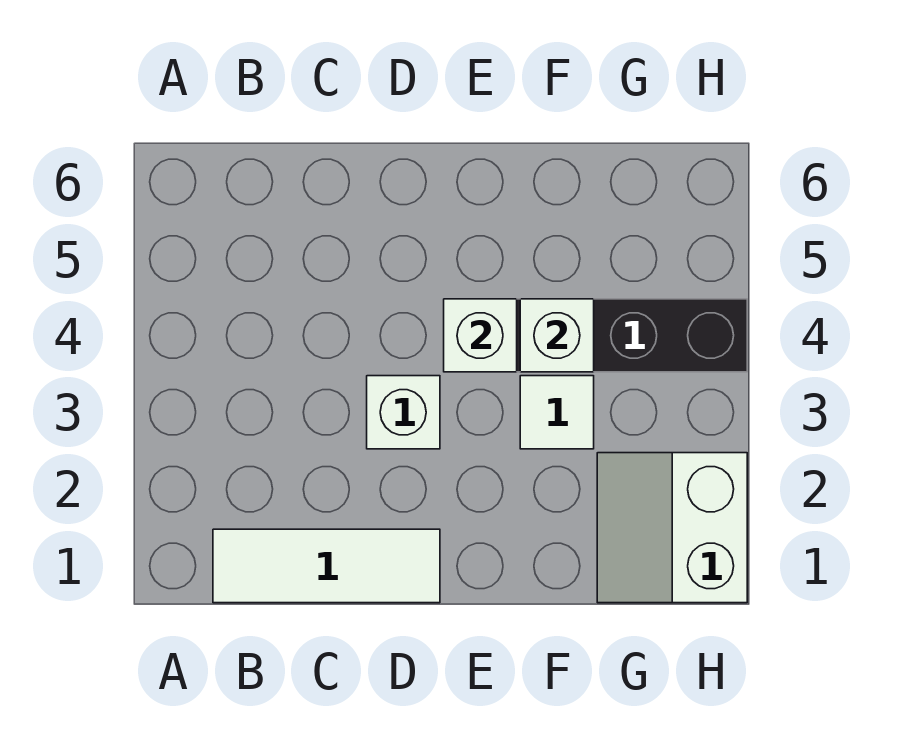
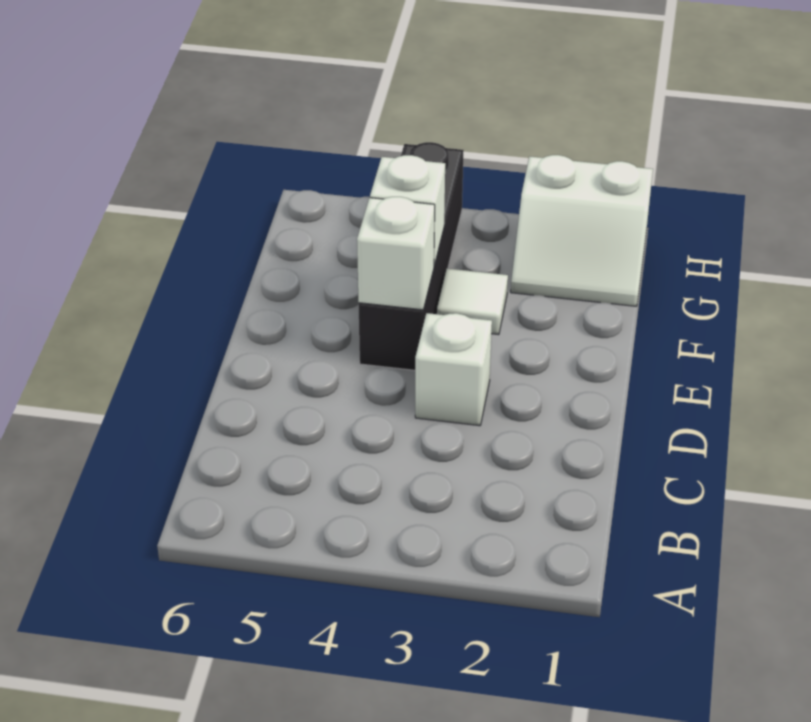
white tile B1:D1 level 1 -> none

